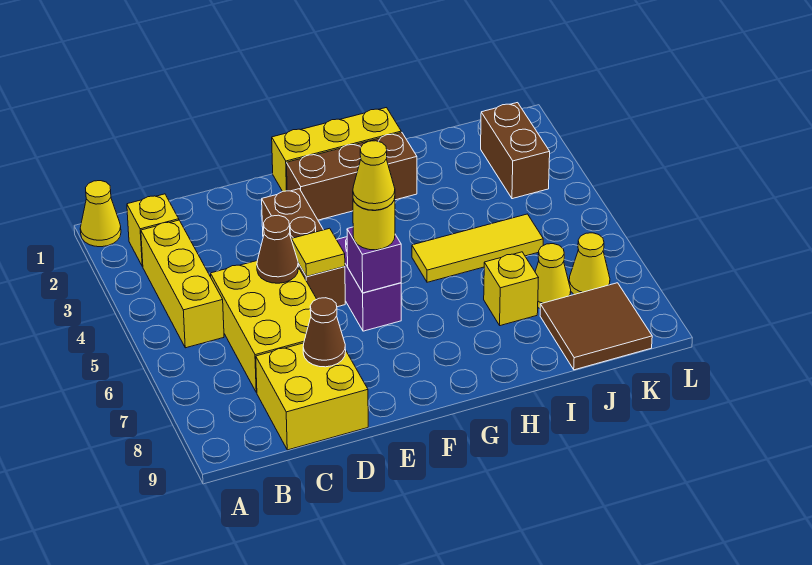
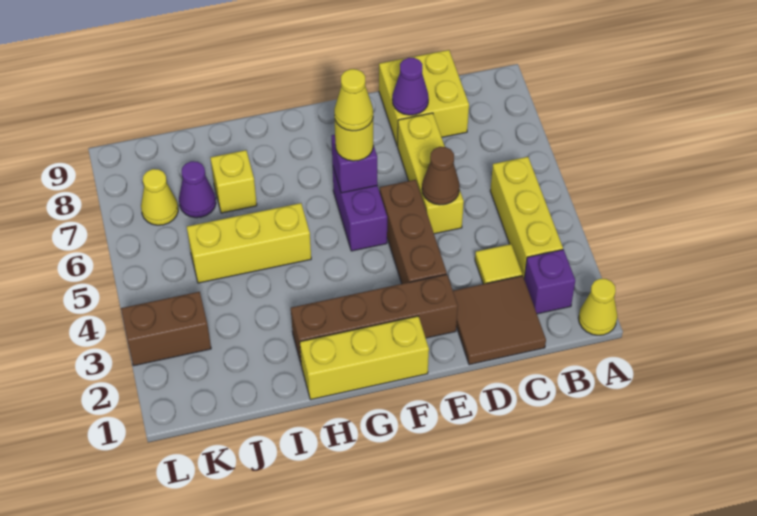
yellow brick B2 level 1 -> purple brick B2 level 1
yellow brick C5:D7 level 1 -> yellow brick D5:D7 level 1
brown cone D8 level 2 -> purple cone D8 level 2
yellow tile E5 level 2 -> yellow tile C3 level 1
brown brick F2:H2 level 1 -> brown brick E2:H2 level 1
yellow tile H5:J5 level 1 -> yellow brick H5:J5 level 1
yellow cone J7 level 1 -> purple cone J7 level 1
brown tile J8:K9 level 1 -> brown tile C1:D2 level 1
brown brick K2:K3 level 1 -> brown brick K3:L3 level 1

